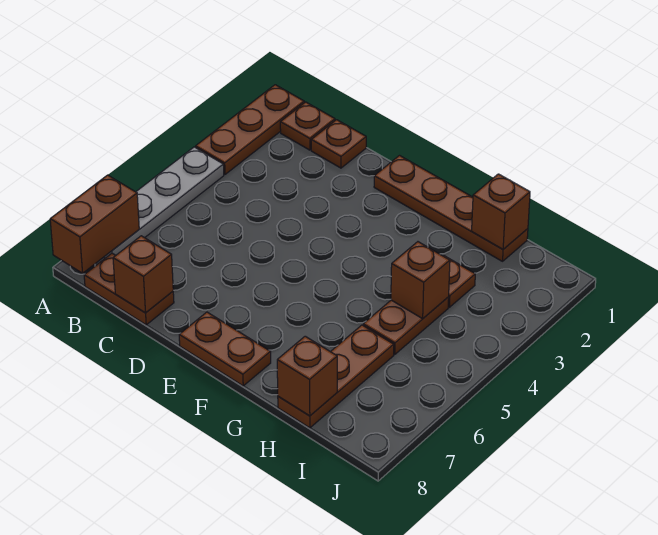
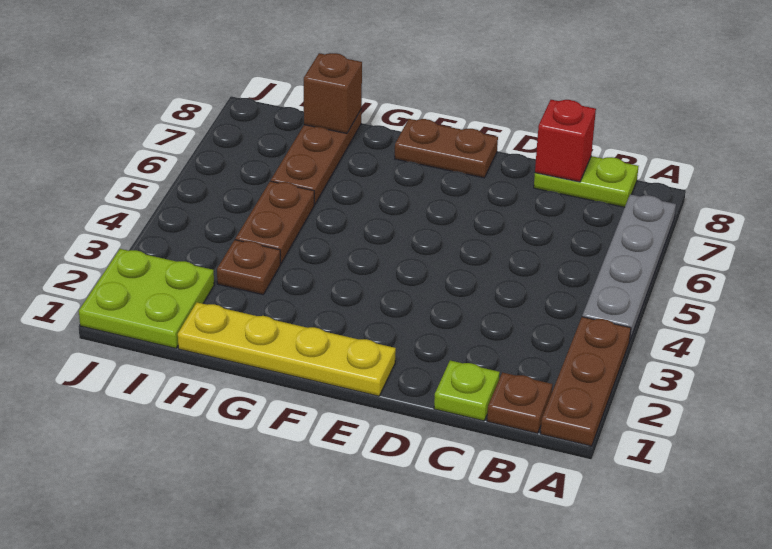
brown brick A7:A8 level 2 -> none
brown plate B8:C8 level 1 -> lime plate B8:C8 level 1
brown plate C1 level 1 -> lime plate C1 level 1
brown brick C8 level 2 -> red brick C8 level 2
brown plate E1:H1 level 1 -> yellow plate E1:H1 level 1
brown brick H1 level 2 -> none
brown brick H4 level 2 -> none
none -> lime plate I1:J2 level 1

